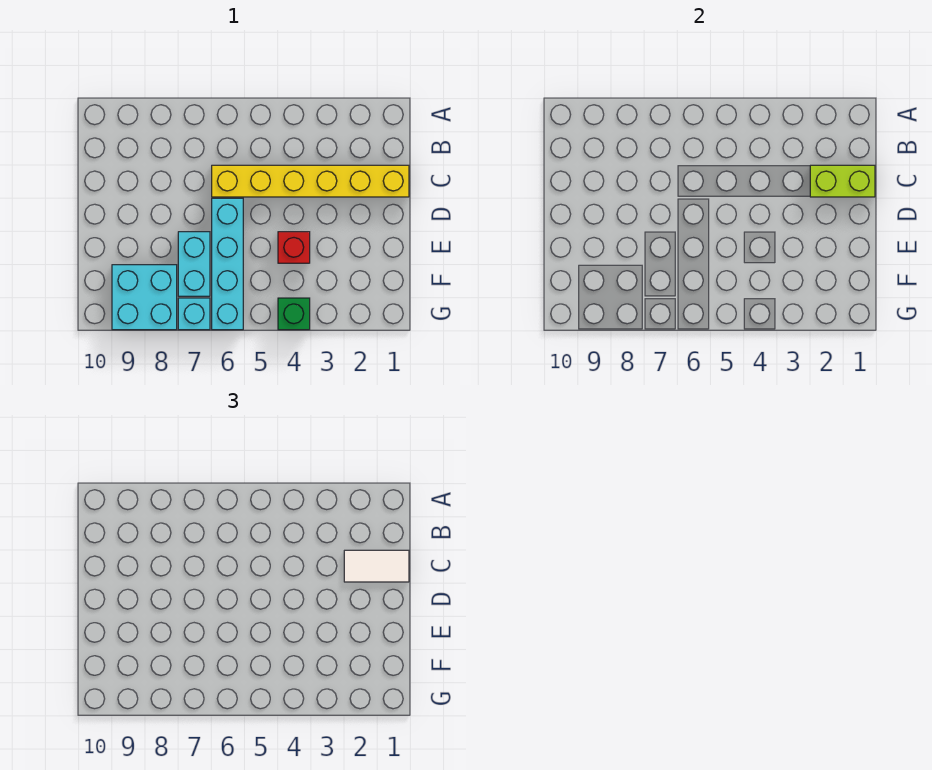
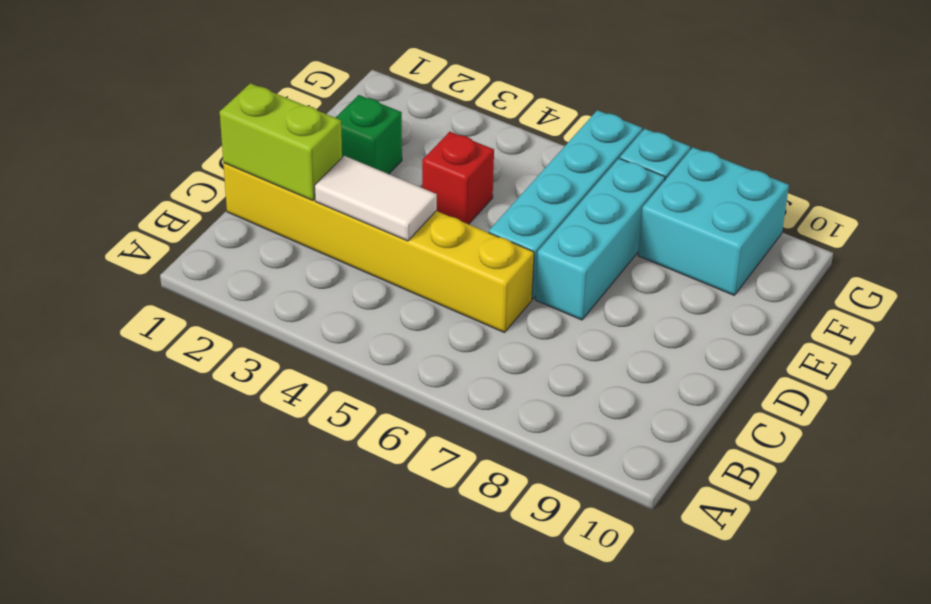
white tile C1:C2 level 3 -> white tile C3:C4 level 2
cyan brick E7:F7 level 1 -> cyan brick D7:F7 level 1
green brick G4 level 1 -> green brick E2 level 1

